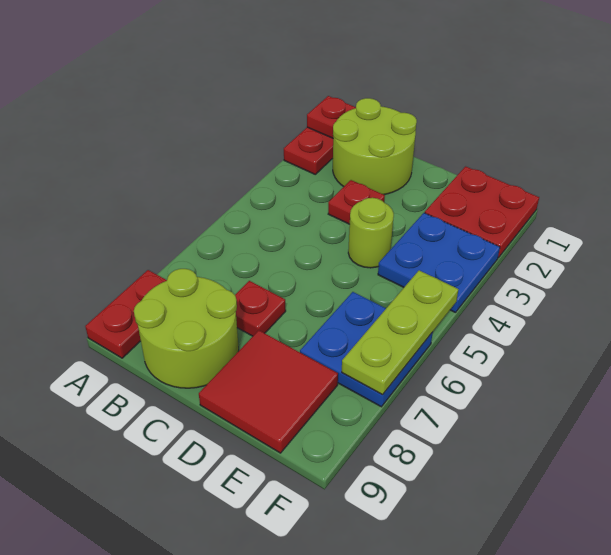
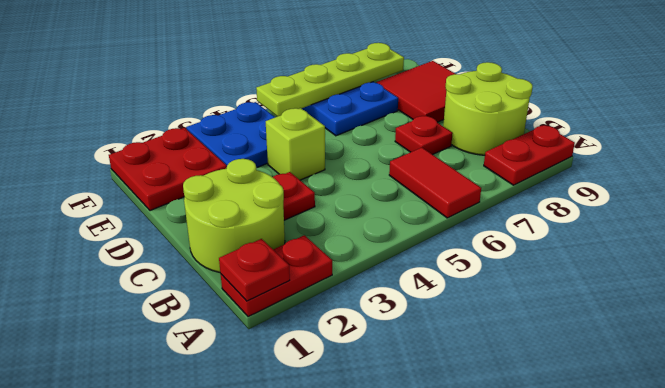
none -> red tile A6:B6 level 1
lime round brick D4 level 1 -> lime brick D4 level 1
lime plate F5:F7 level 2 -> lime plate F5:F8 level 2

